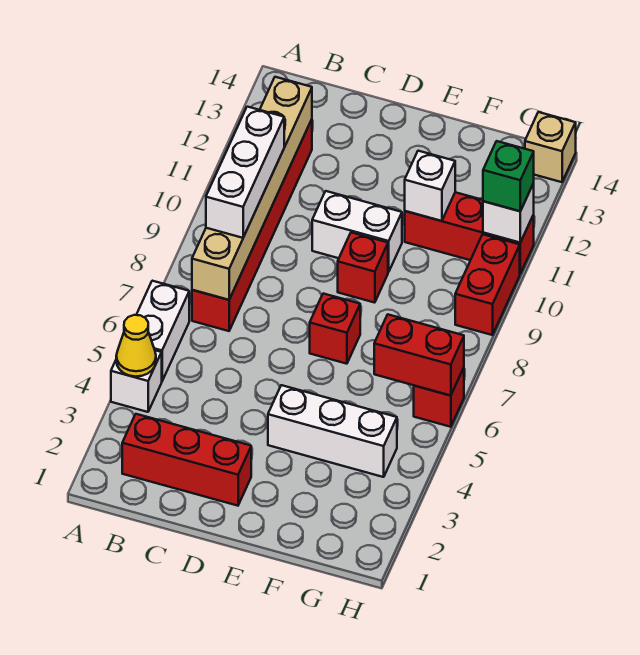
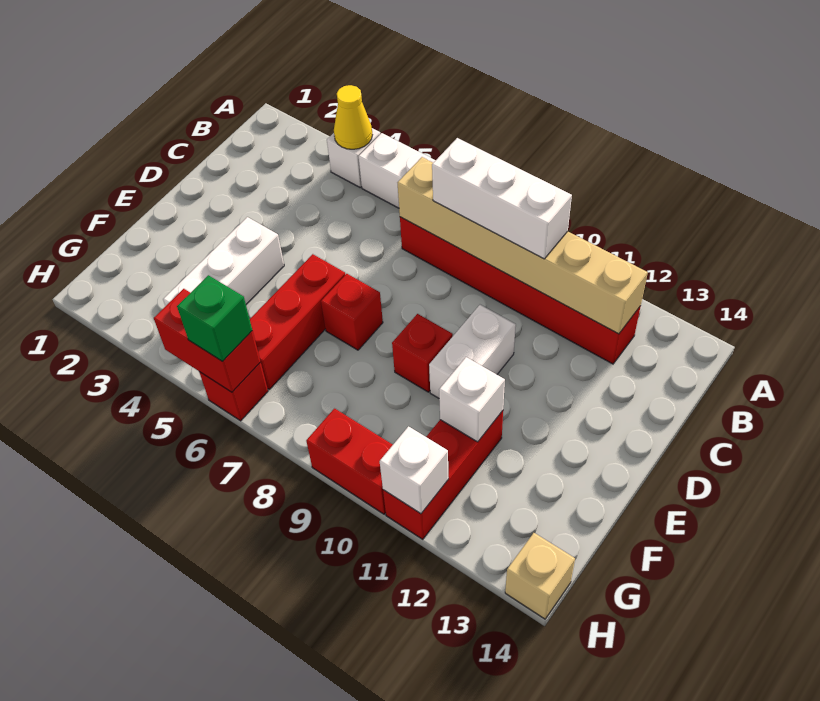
red brick B2:D2 level 1 -> red brick E6:G6 level 1
red brick G6:H6 level 2 -> red brick H5:H6 level 2
green brick H11 level 3 -> green brick H6 level 3

